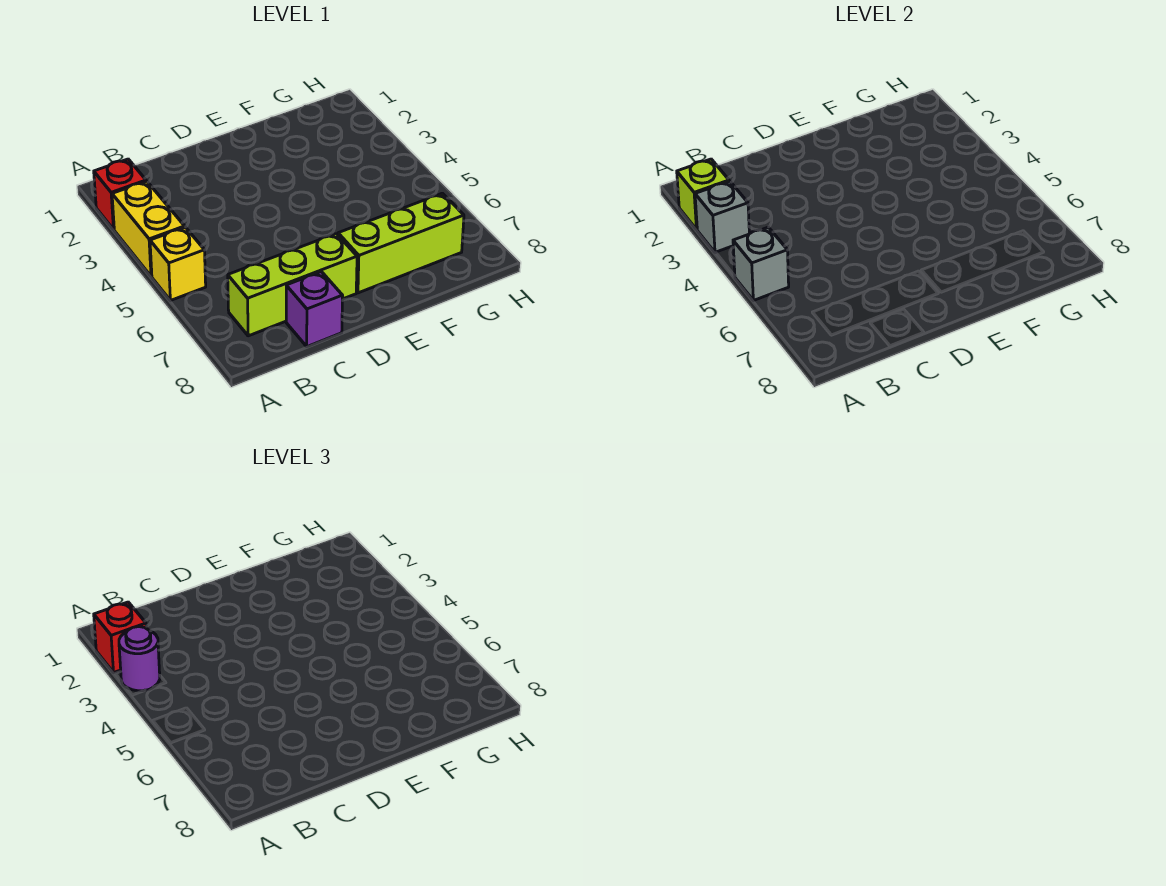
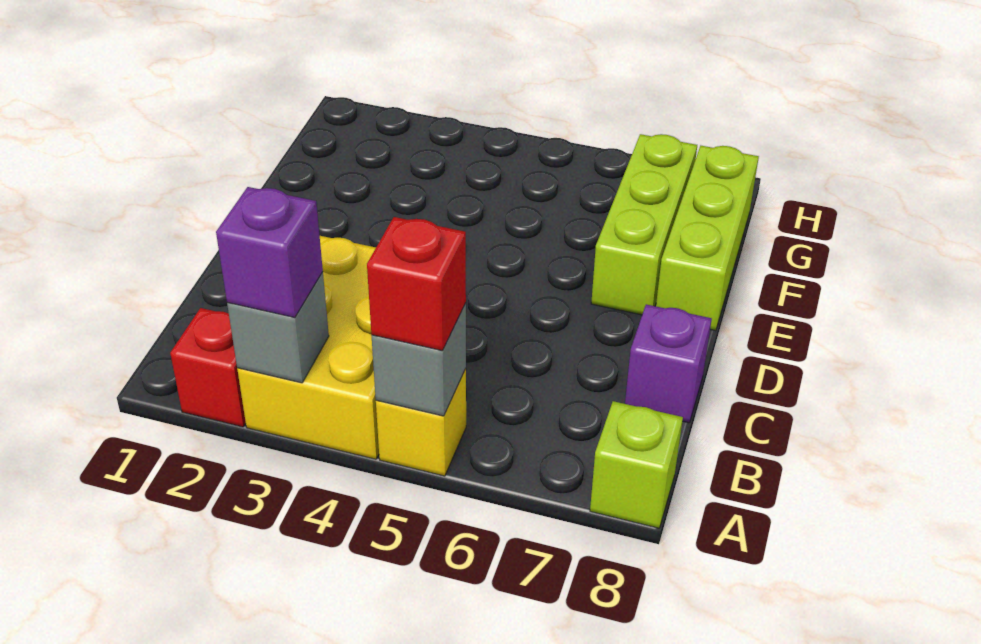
lime brick A2 level 2 -> lime brick A8 level 1
red brick A2 level 3 -> red brick A5 level 3
yellow brick A3:A4 level 1 -> yellow brick A3:C4 level 1
purple round brick A3 level 3 -> purple brick A3 level 3
lime brick B7:D7 level 1 -> lime brick E8:G8 level 1

